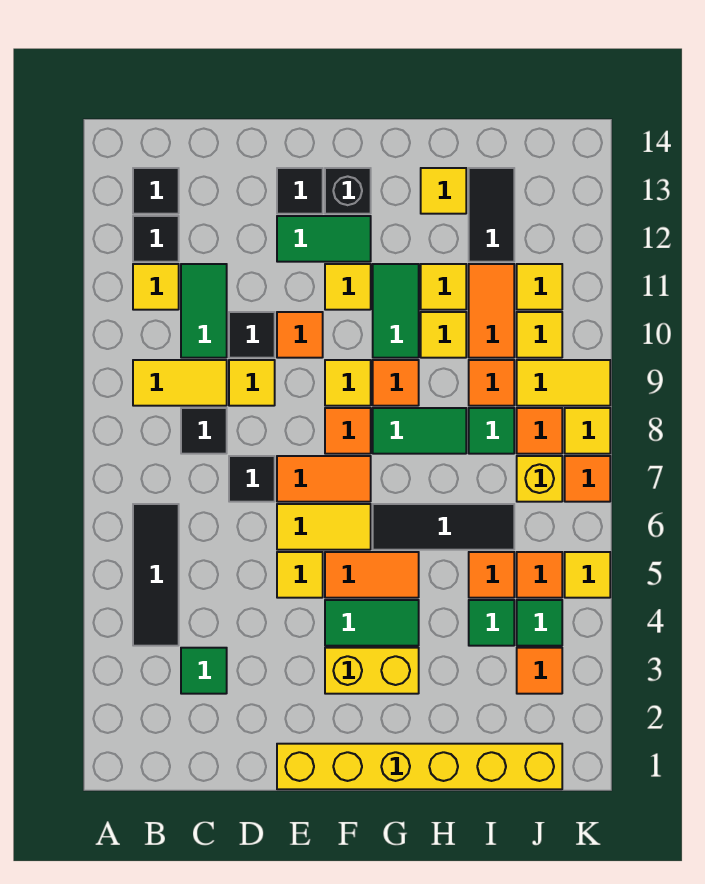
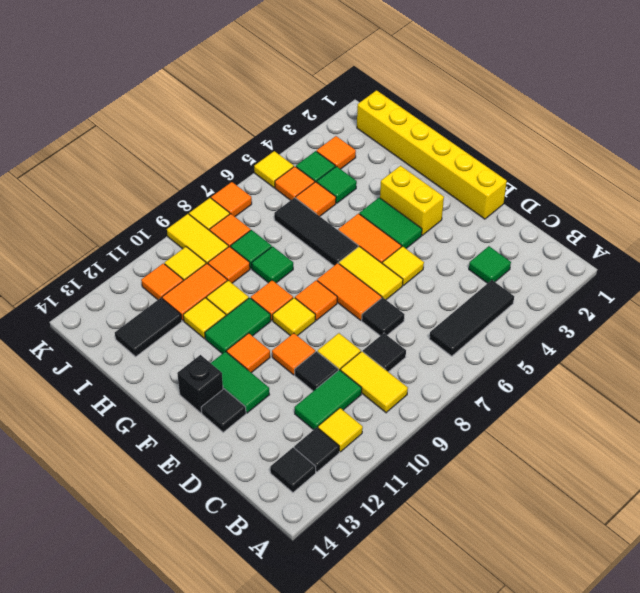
yellow tile F11 level 1 -> orange tile F11 level 1
green tile G8:H8 level 1 -> green tile H8 level 1
yellow tile H13 level 1 -> none
yellow brick J7 level 1 -> none
yellow tile J11 level 1 -> orange tile J11 level 1

